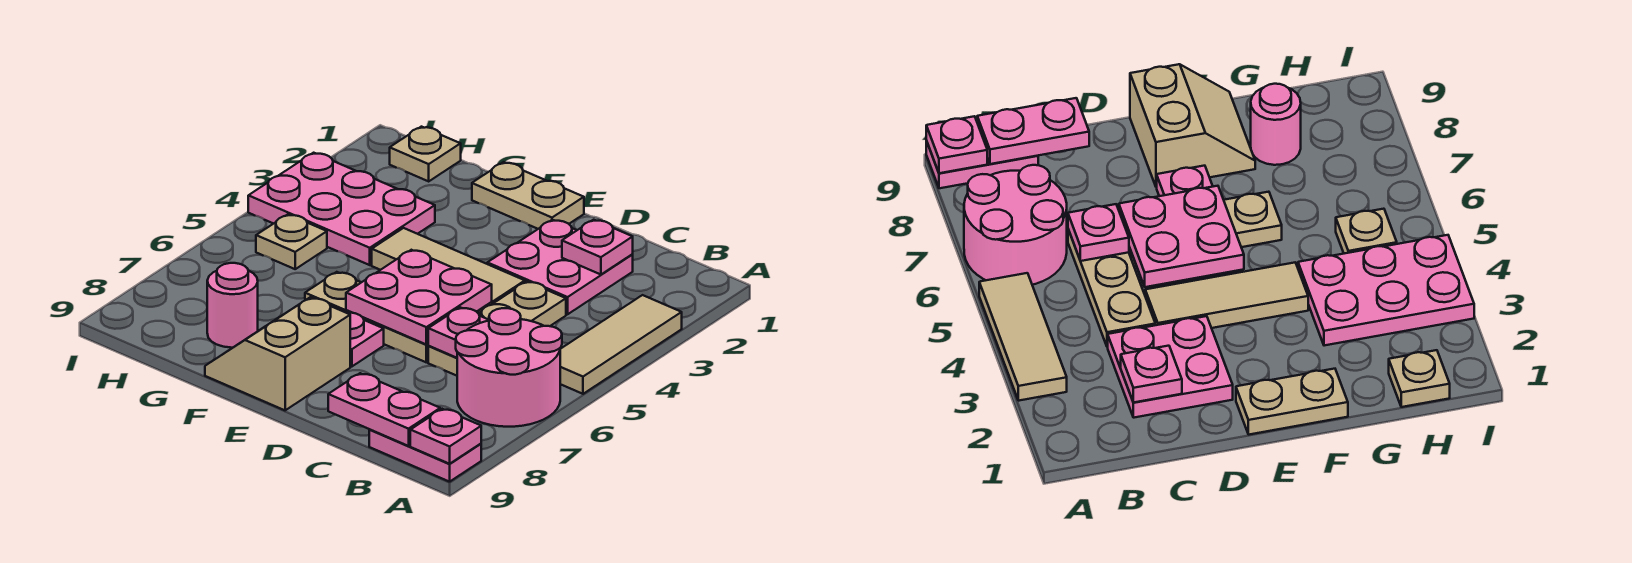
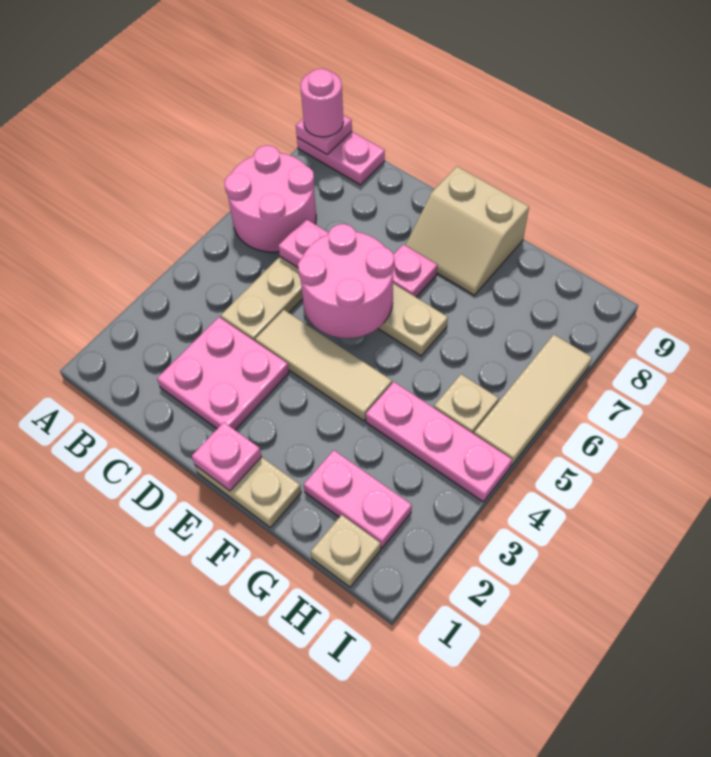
tan tile A3:A5 level 1 -> tan tile I5:I7 level 1
pink plate B9:C9 level 2 -> pink plate G2:H2 level 1
pink plate C2 level 2 -> pink plate E1 level 2
pink plate D5:E6 level 2 -> pink round brick D5:E6 level 2
tan slope E8:F9 level 1 top E -> tan slope E8:F9 level 1 top 9
pink plate G3:I4 level 1 -> pink plate G4:I4 level 1
pink round brick G8 level 1 -> pink round brick A9 level 3

